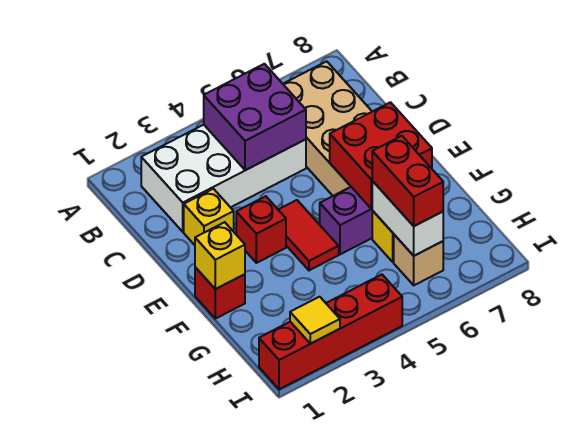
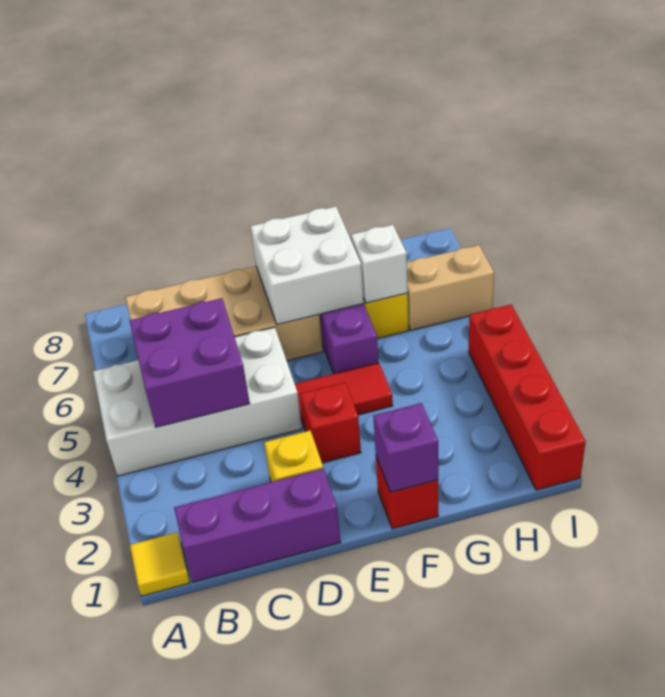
none -> purple brick B1:D1 level 1
white brick B2:C5 level 1 -> white brick A4:D5 level 1
red brick E6:F7 level 2 -> white brick E6:F7 level 2
yellow brick F1 level 2 -> purple brick F1 level 2
white brick G6:H6 level 2 -> white brick G6 level 2
red brick G6:H6 level 3 -> none
tan brick H6 level 1 -> tan brick H6:I6 level 1
yellow tile I2 level 2 -> yellow tile A1 level 1

